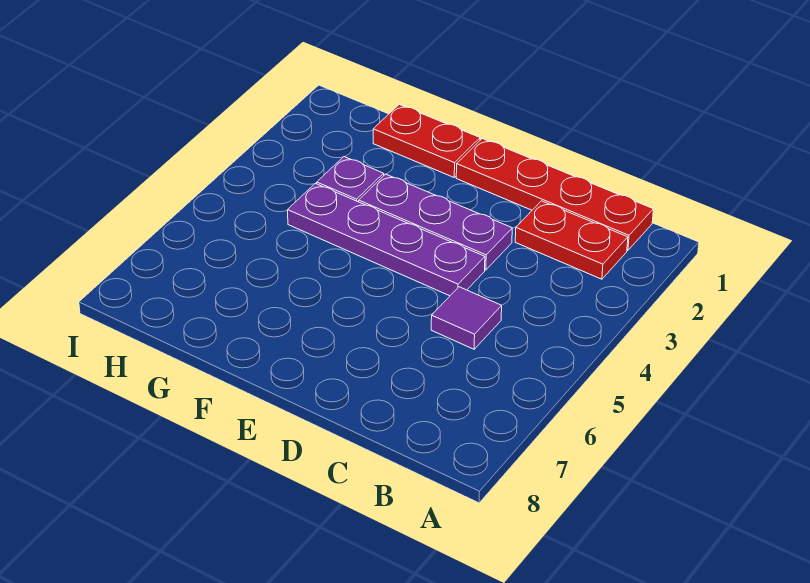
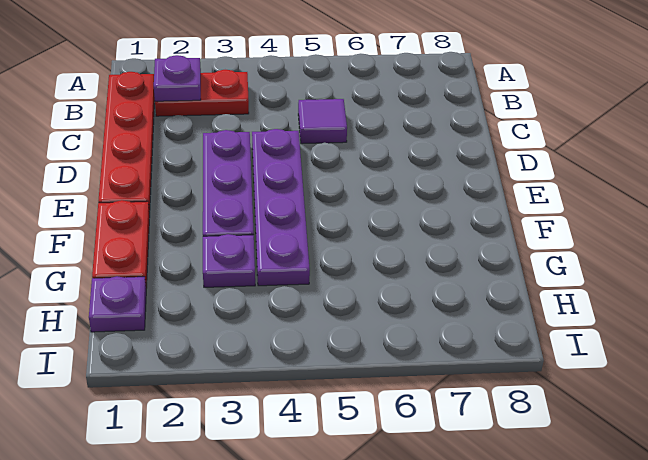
red plate B2:C2 level 1 -> red plate B2:B3 level 1
none -> purple plate B2 level 2
none -> purple plate H1 level 1

